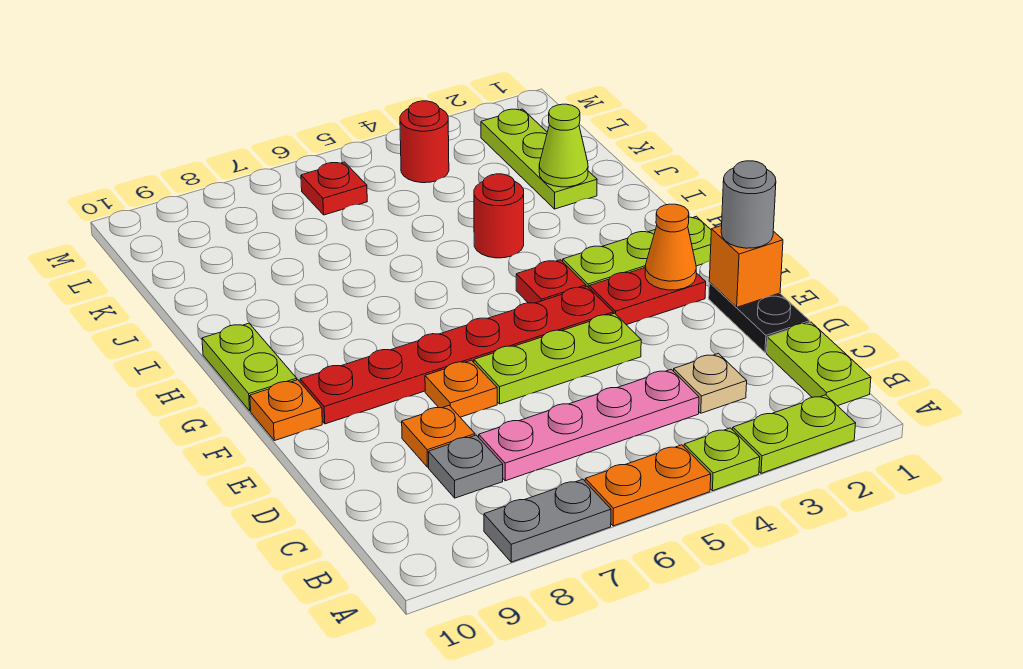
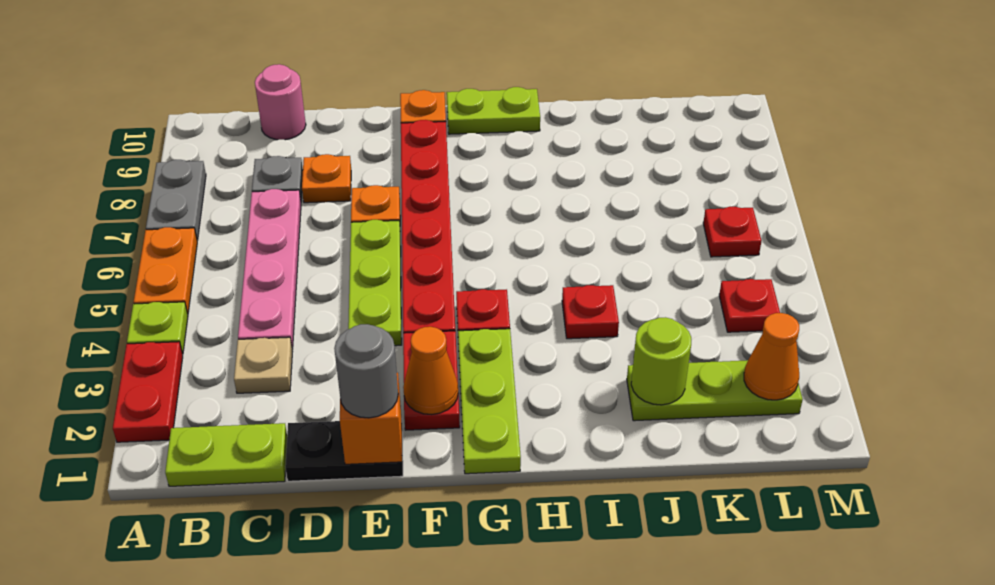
lime plate A2:A3 level 1 -> red plate A2:A3 level 1
none -> pink round brick C10 level 1
red round brick I4 level 1 -> red plate I4 level 1
lime cone J2 level 2 -> lime round brick J2 level 2
none -> orange cone L2 level 2
red round brick L4 level 1 -> red plate L4 level 1

